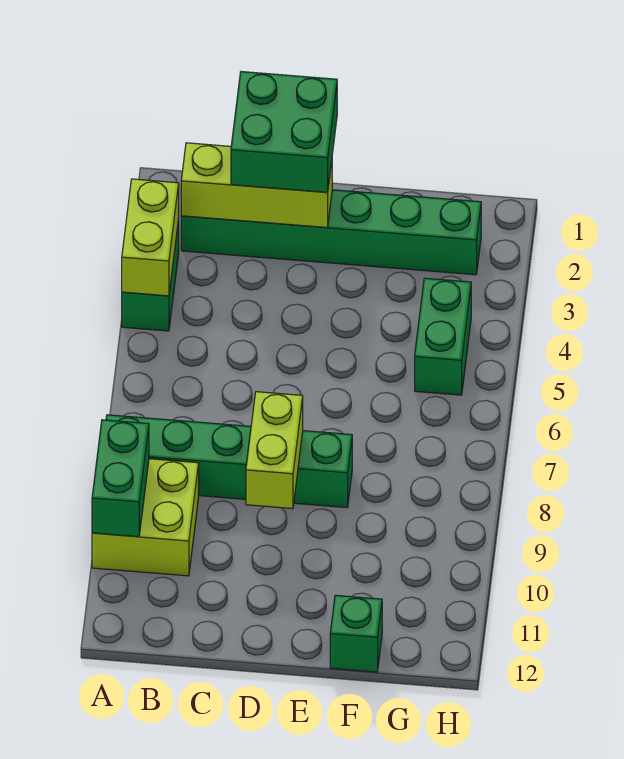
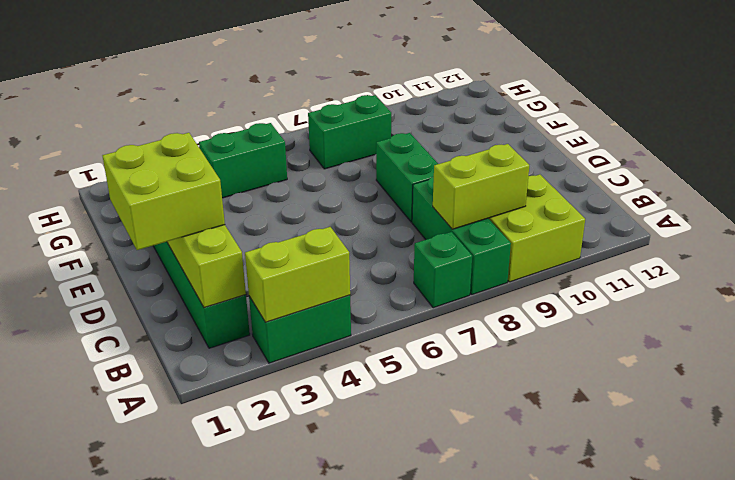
green brick A9:A10 level 2 -> green brick G7:G8 level 1
green brick C1:D2 level 3 -> lime brick C1:D2 level 3
lime brick D8:D9 level 2 -> lime brick B8:B9 level 2
green brick F12 level 1 -> green brick A7 level 1

